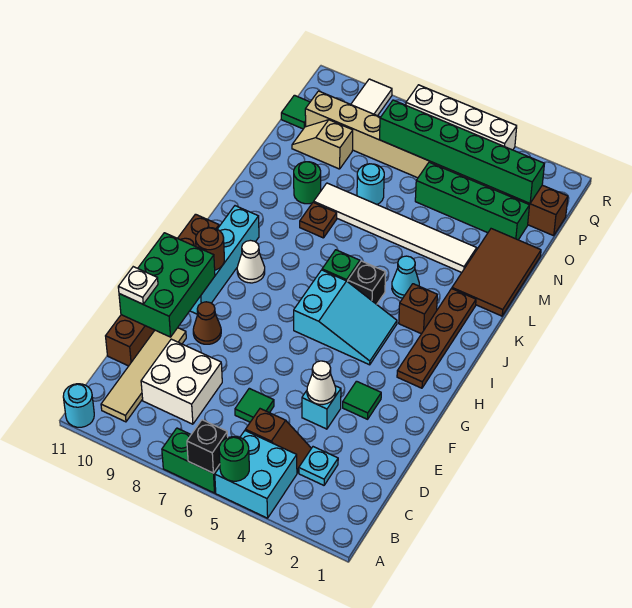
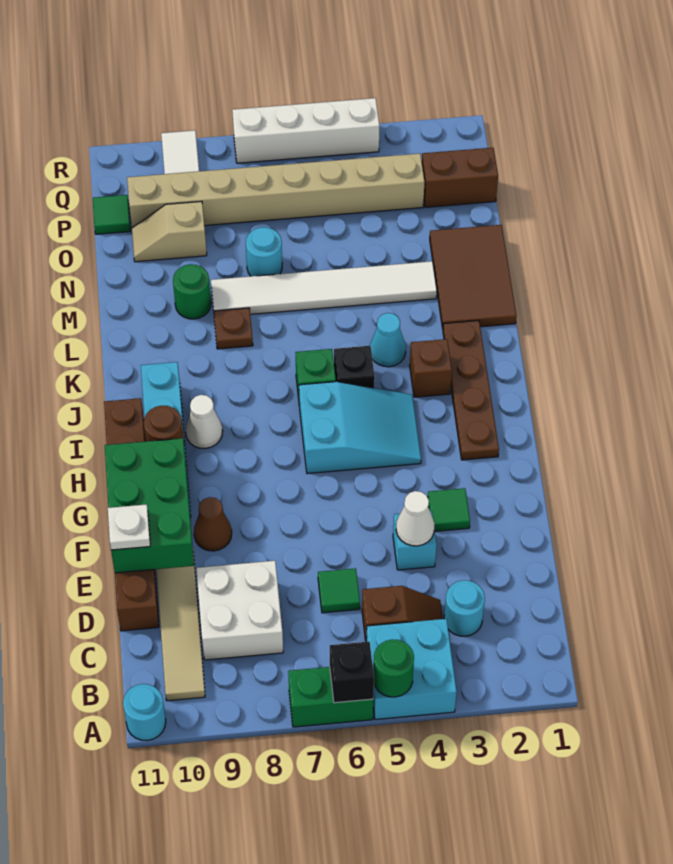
cyan plate C3 level 1 -> cyan round brick C3 level 1
green brick O2:O5 level 1 -> none
green brick P2:P7 level 2 -> none

